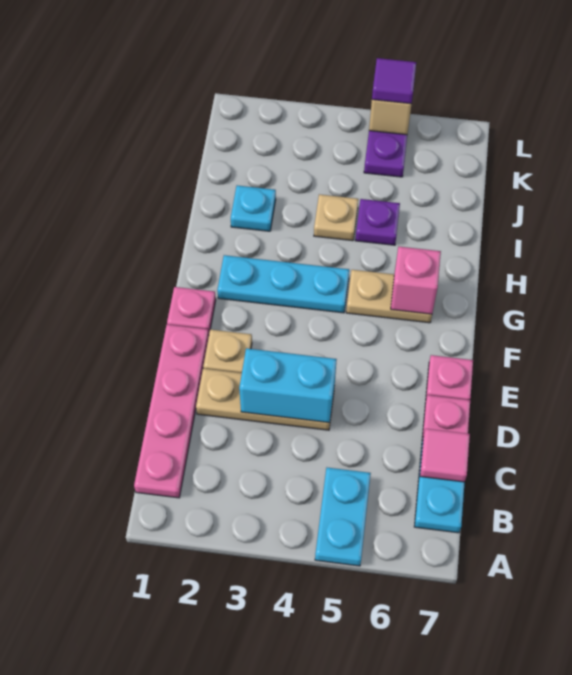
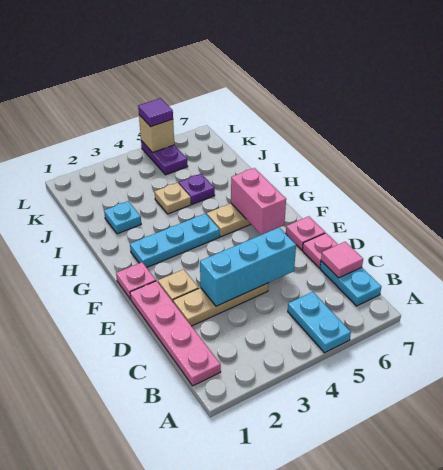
cyan brick D3:D4 level 2 -> cyan brick D3:D5 level 2
pink brick G6 level 2 -> pink brick F6:G6 level 2

